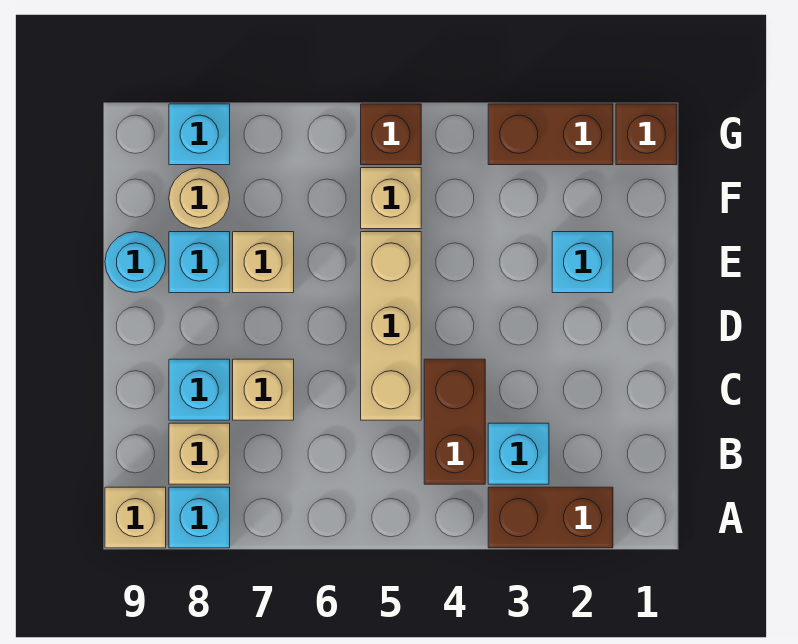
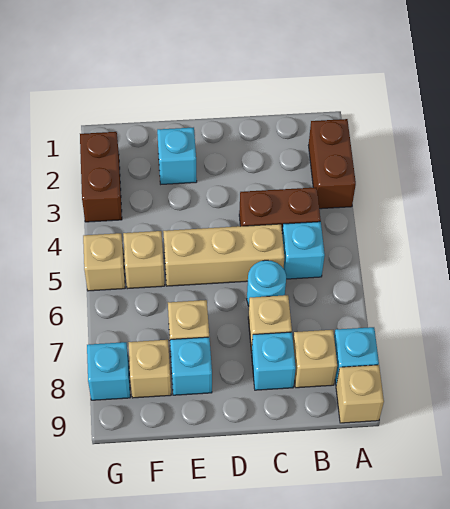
cyan brick B3 level 1 -> cyan brick B5 level 1
cyan round brick E9 level 1 -> cyan round brick C6 level 1
tan round brick F8 level 1 -> tan brick F8 level 1
brown brick G1 level 1 -> none
brown brick G5 level 1 -> tan brick G5 level 1

